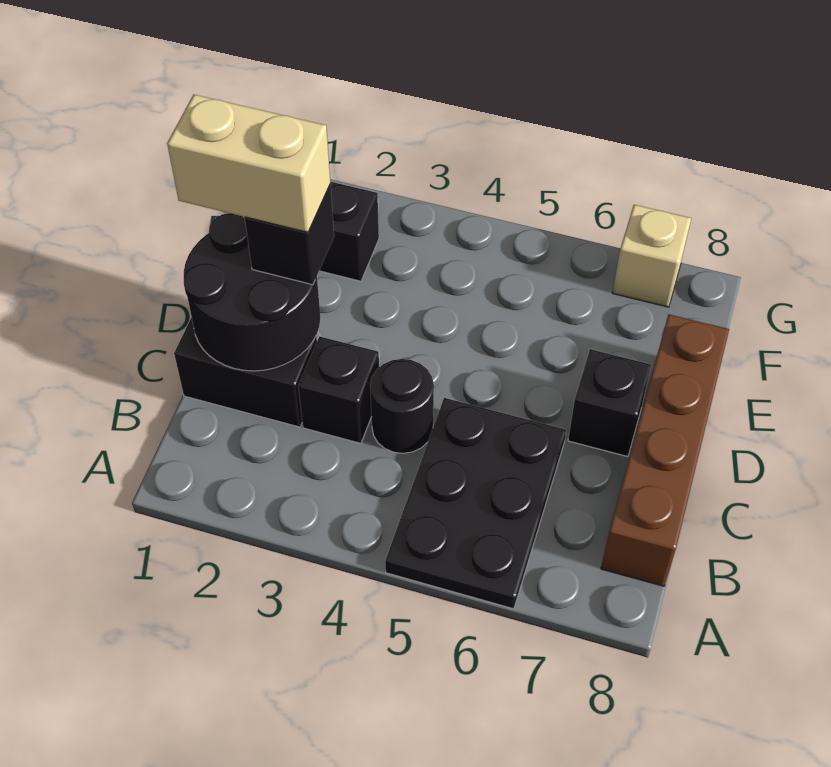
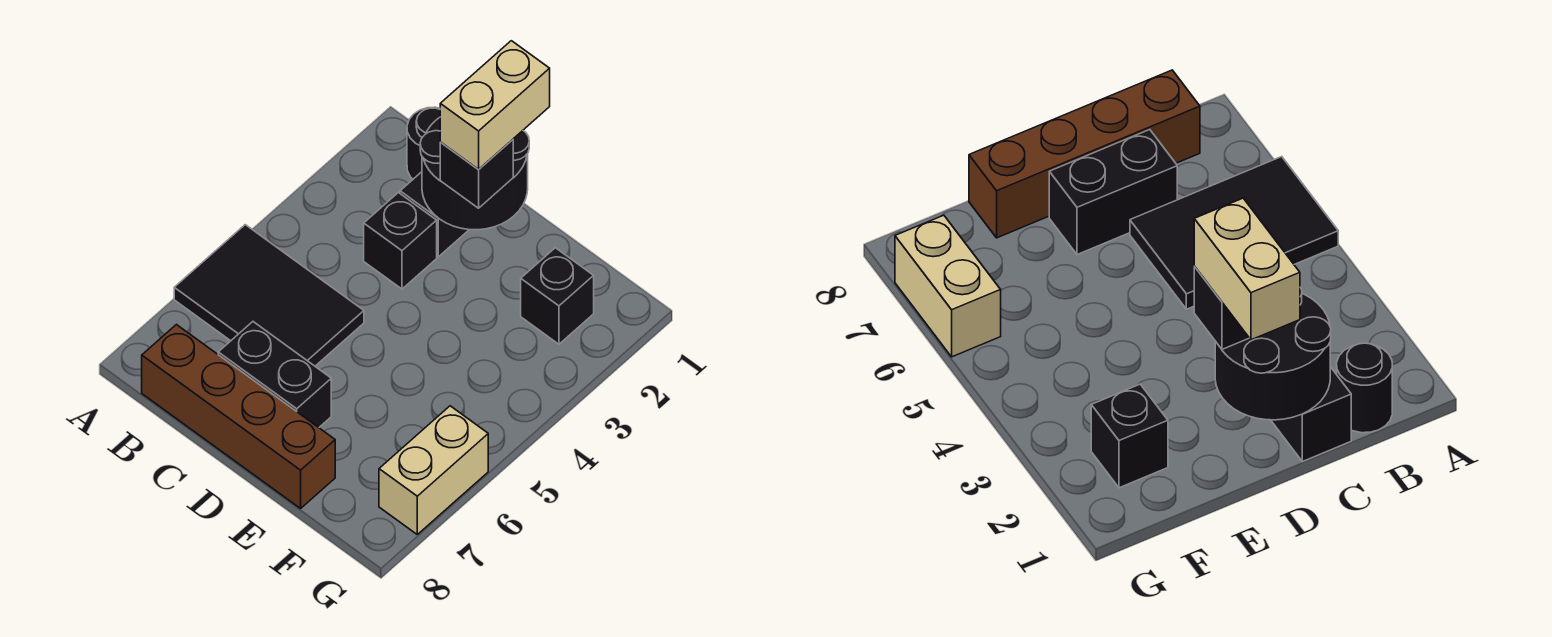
black plate A5:C6 level 1 -> black tile A5:C6 level 1
black round brick C4 level 1 -> black round brick B1 level 1
black brick D7 level 1 -> black brick C7:D7 level 1
tan brick G7 level 1 -> tan brick G6:G7 level 1

